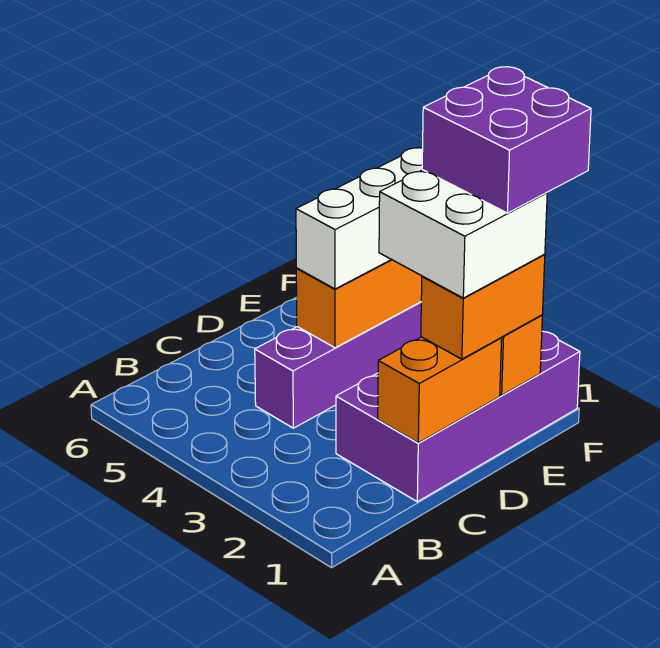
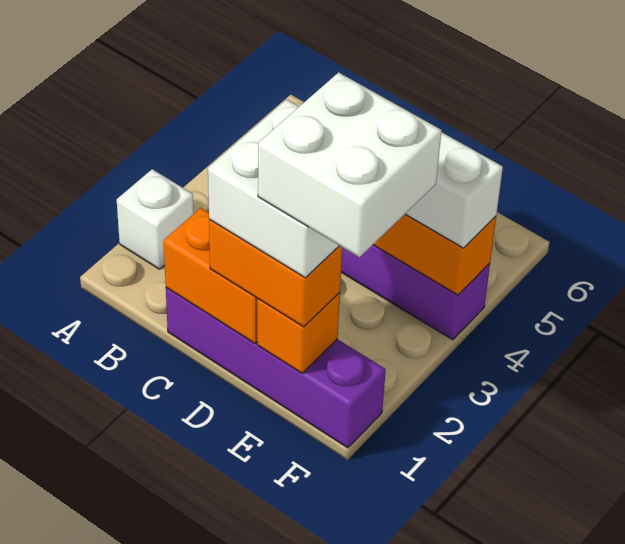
none -> white brick A2 level 1
purple brick C1:F2 level 1 -> purple brick C1:F1 level 1
purple brick E1:F2 level 5 -> white brick E1:F2 level 5

